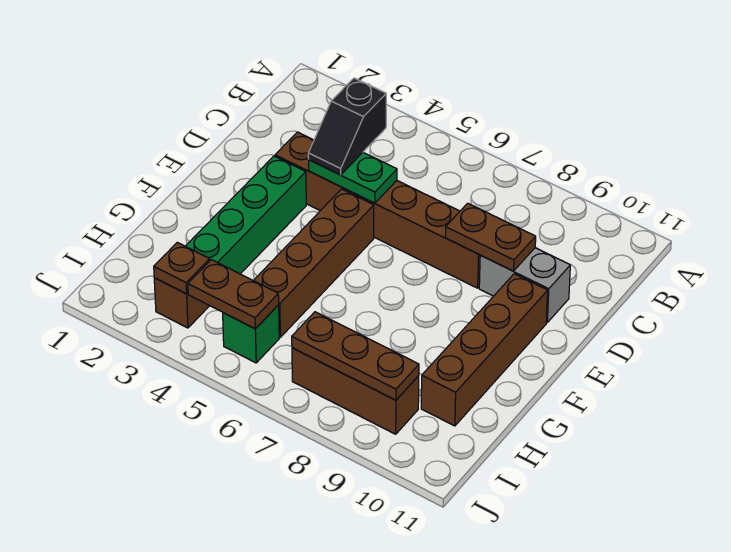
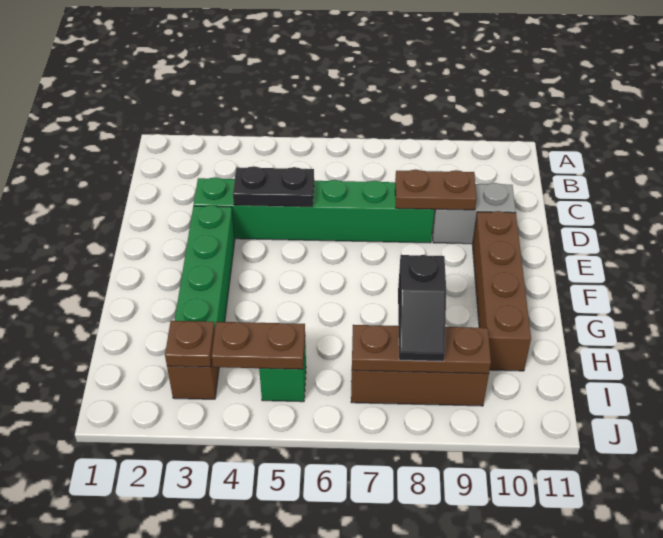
black slope C4:D4 level 3 top C -> black slope H8:I8 level 3 top H
brown brick D3:D8 level 1 -> green brick D3:D8 level 1
green plate D4:D5 level 2 -> black plate D4:D5 level 2
brown brick E5:H5 level 1 -> none

